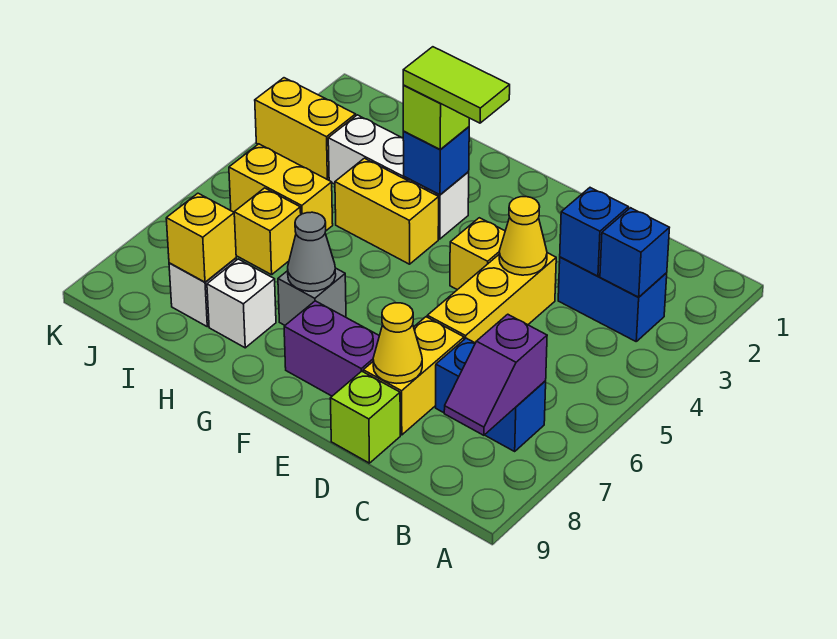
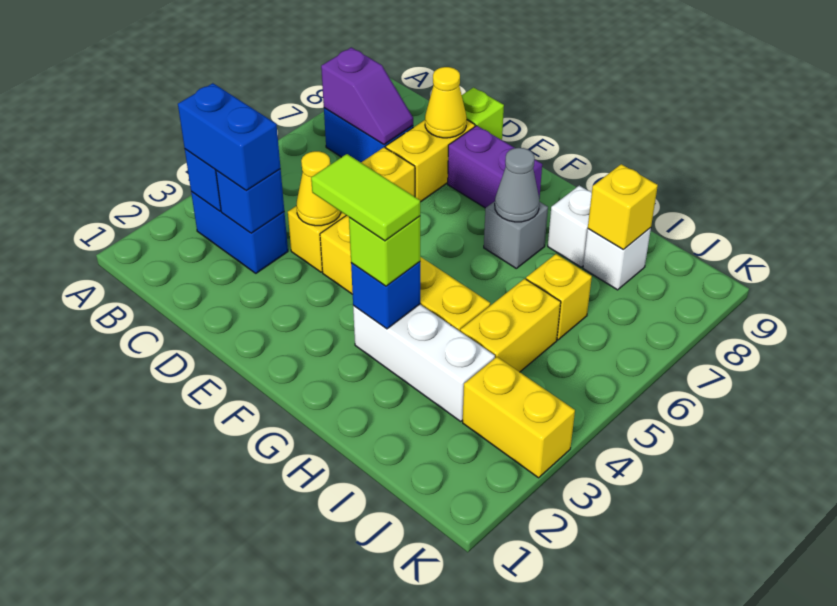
none -> blue brick B3:C3 level 3
purple slope B7:B8 level 2 top 7 -> purple slope B7:C7 level 2 top B
yellow brick I5:J5 level 1 -> yellow brick I4:I5 level 1

